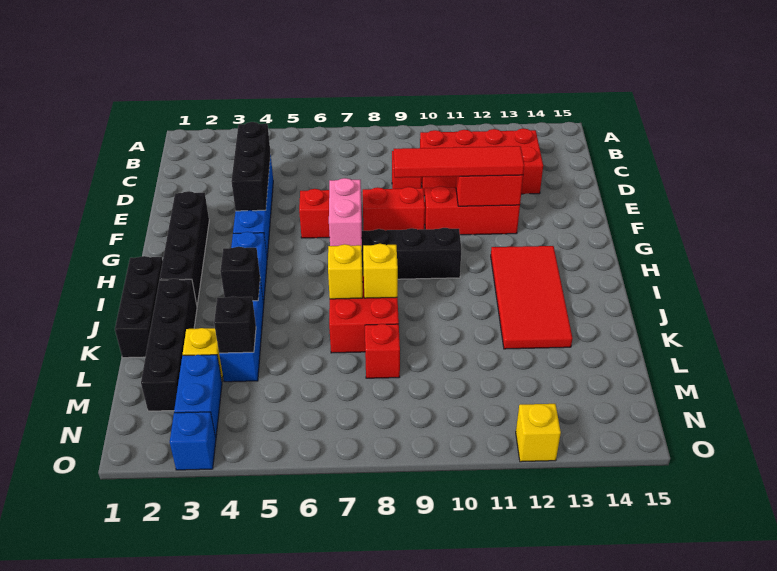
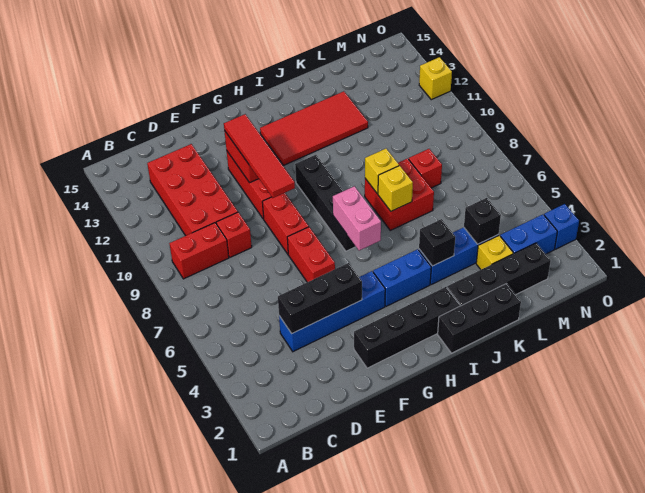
none -> red brick B9:C9 level 1
pink brick G7:H7 level 2 -> pink brick H6:H7 level 2

